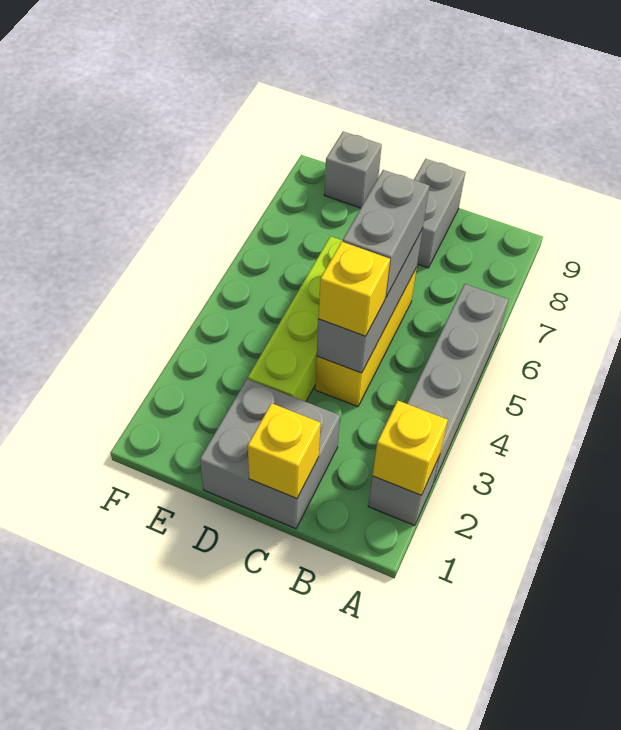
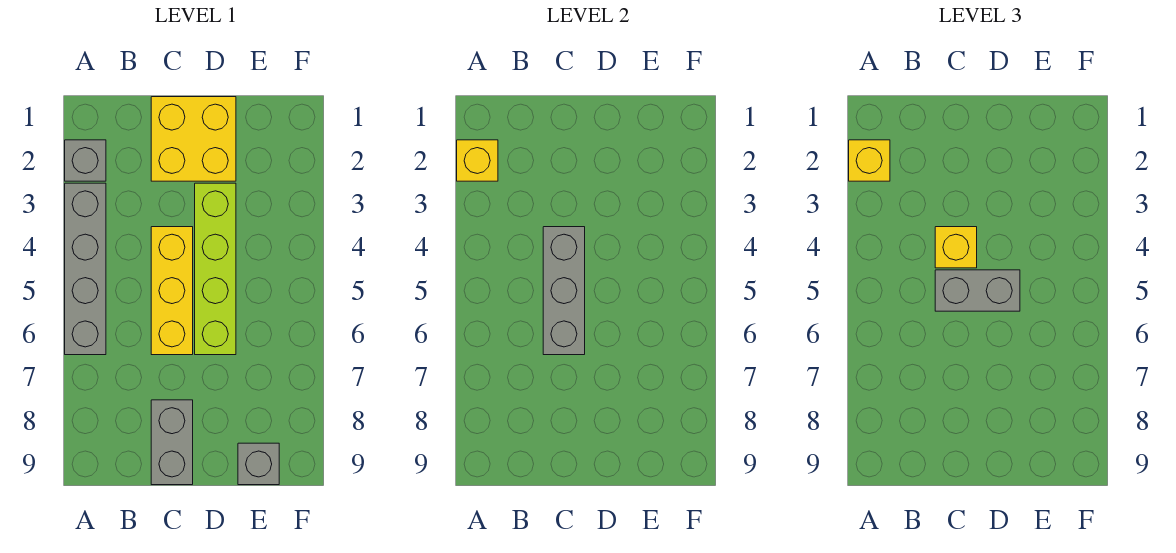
grey brick C1:D2 level 1 -> yellow brick C1:D2 level 1
yellow brick C1 level 2 -> yellow brick A2 level 3
grey brick C5:C6 level 3 -> grey brick C5:D5 level 3

